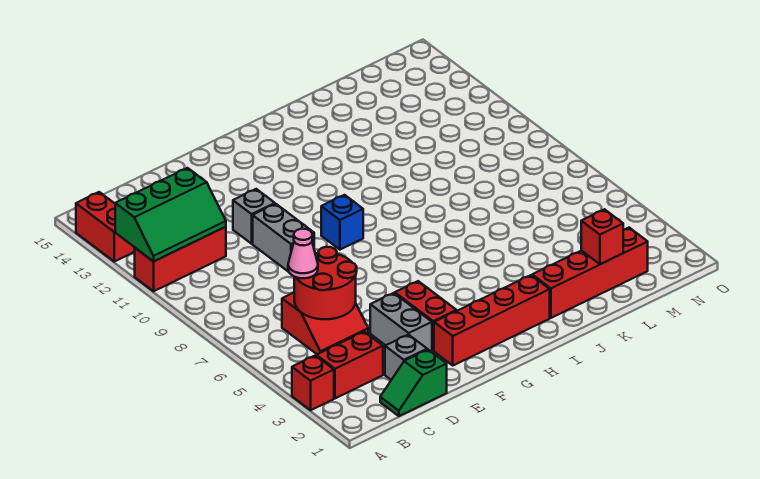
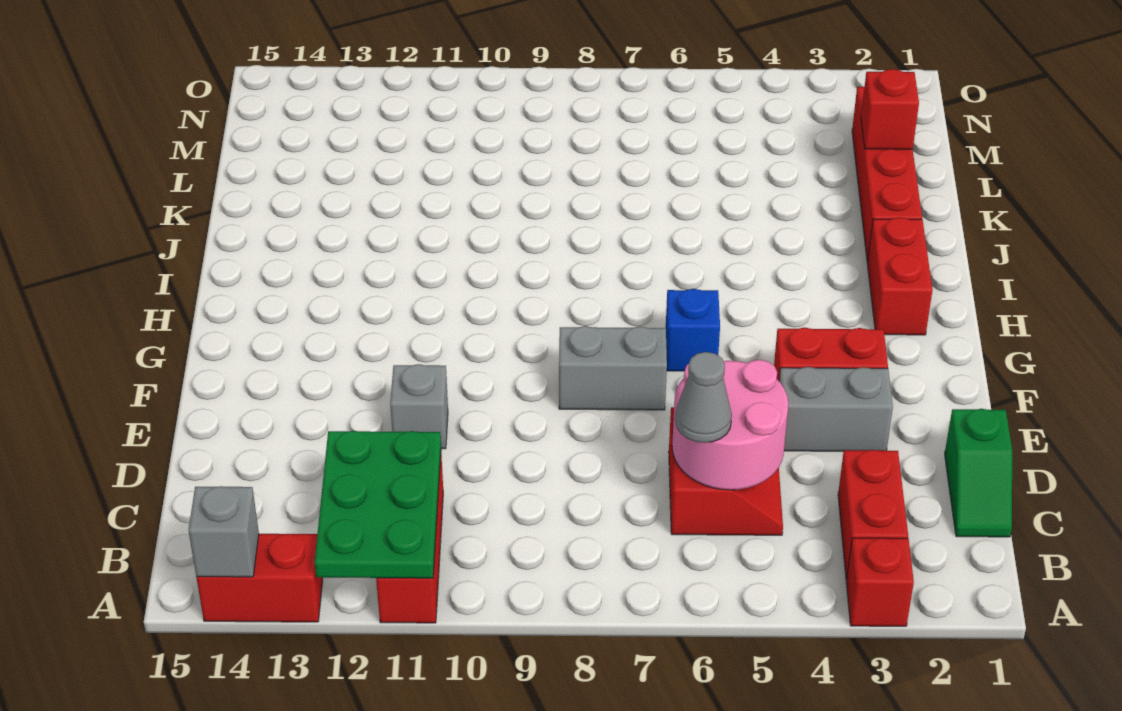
green slope A11:C12 level 2 top 12 -> green plate A11:C12 level 2
red round brick C5:D6 level 2 -> pink round brick C5:D6 level 2
pink cone C6 level 3 -> grey cone C6 level 3
grey brick D2 level 1 -> grey brick A14 level 2
grey brick E9:E10 level 1 -> grey brick F7:F8 level 1
red brick F2:I2 level 1 -> red brick H2:I2 level 1
blue brick G9 level 1 -> blue brick G6 level 1

